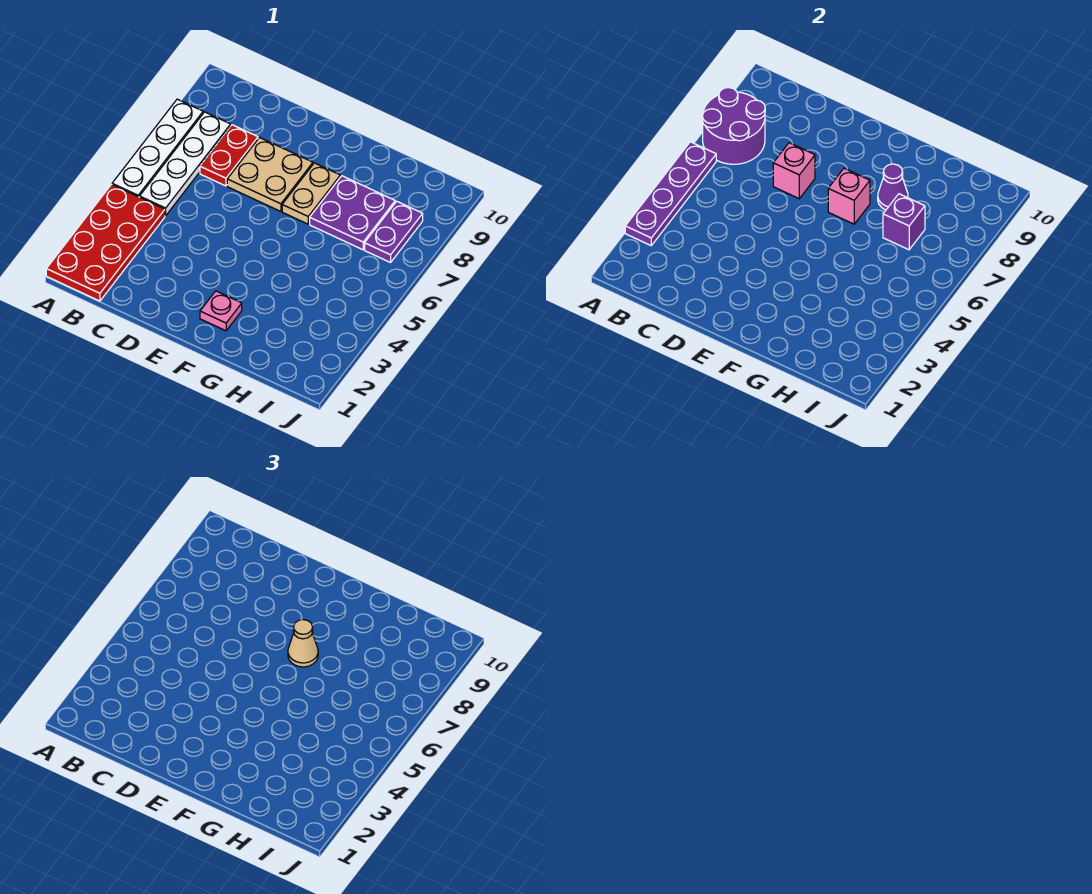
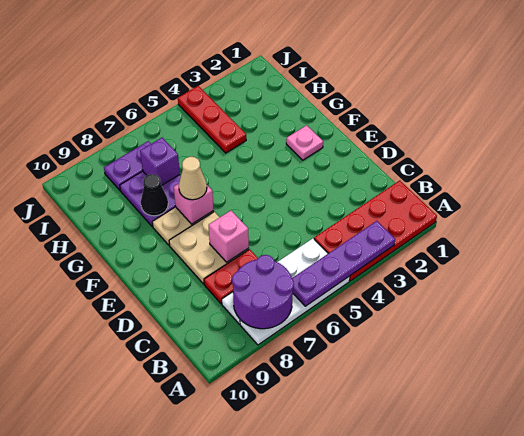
purple cone G8 level 2 -> black cone G8 level 2
none -> red plate H4:J4 level 1

